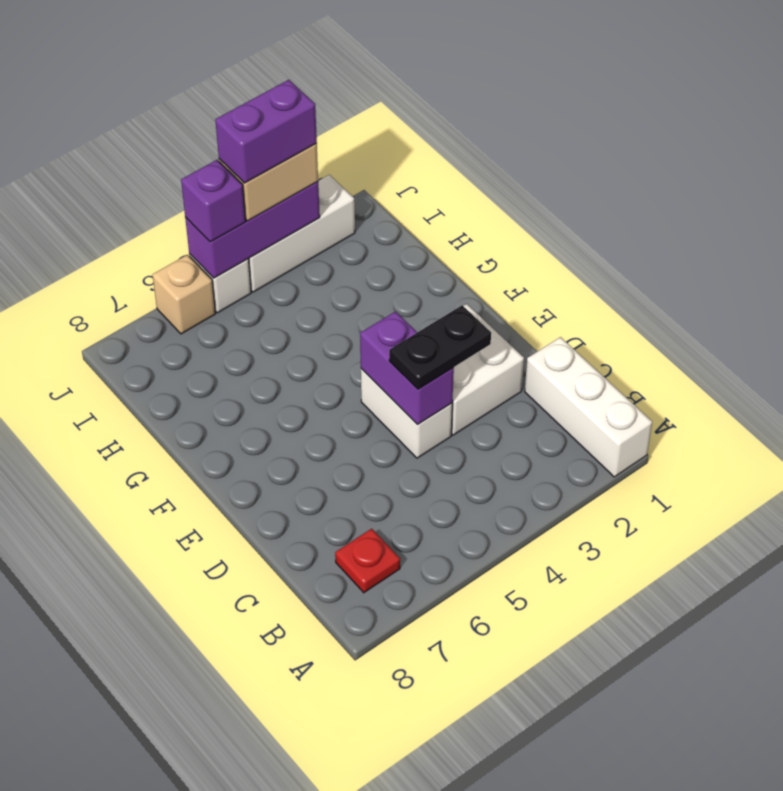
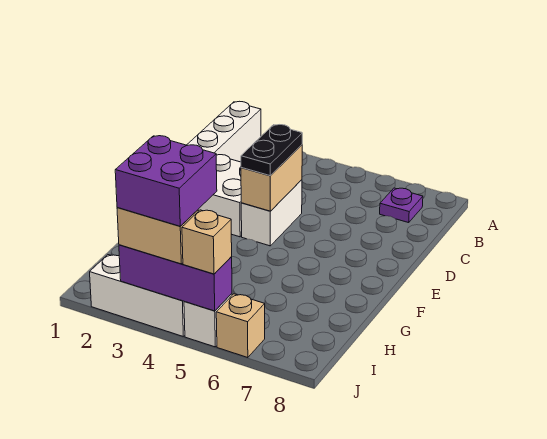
red plate B7 level 1 -> purple plate B7 level 1
black plate D3:D4 level 3 -> black plate D4:E4 level 3
purple brick D4:E4 level 2 -> tan brick D4:E4 level 2
purple brick J3:J4 level 4 -> purple brick I3:J4 level 4
purple brick J5 level 3 -> tan brick J5 level 3

